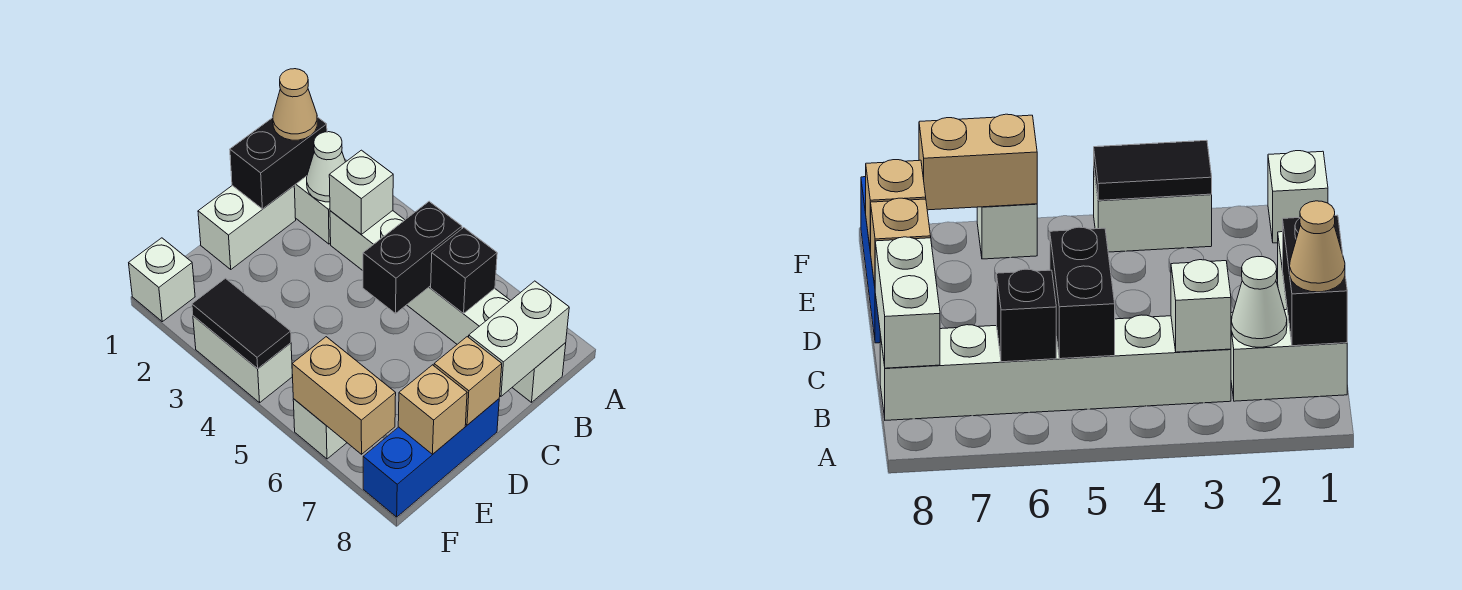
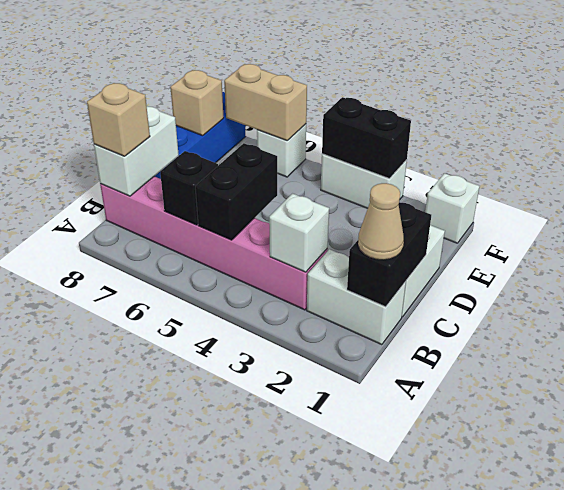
white cone B2 level 2 -> none
white brick B3:B8 level 1 -> pink brick B3:B8 level 1
tan brick D8 level 2 -> tan brick B8 level 3
black tile F3:F4 level 2 -> black brick F3:F4 level 2

